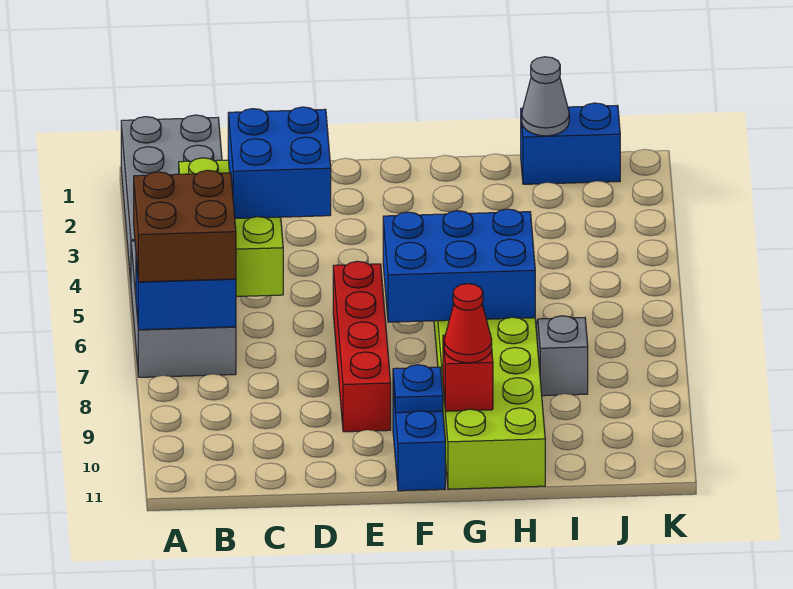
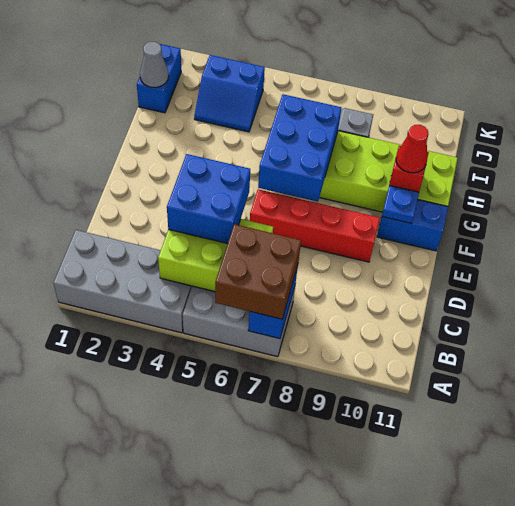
none -> blue slope I3:J4 level 1 top J

